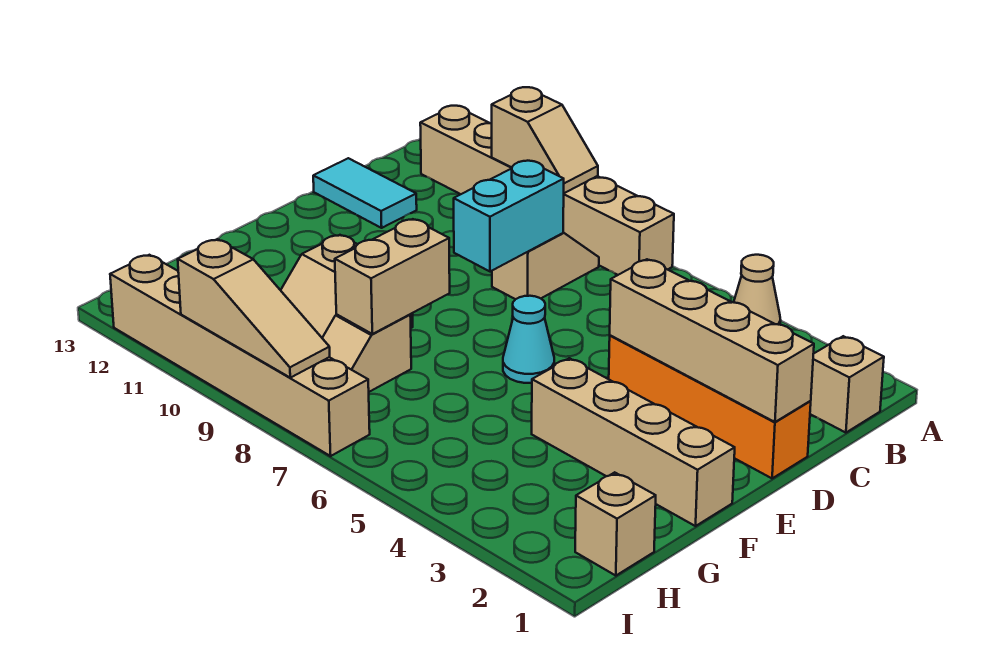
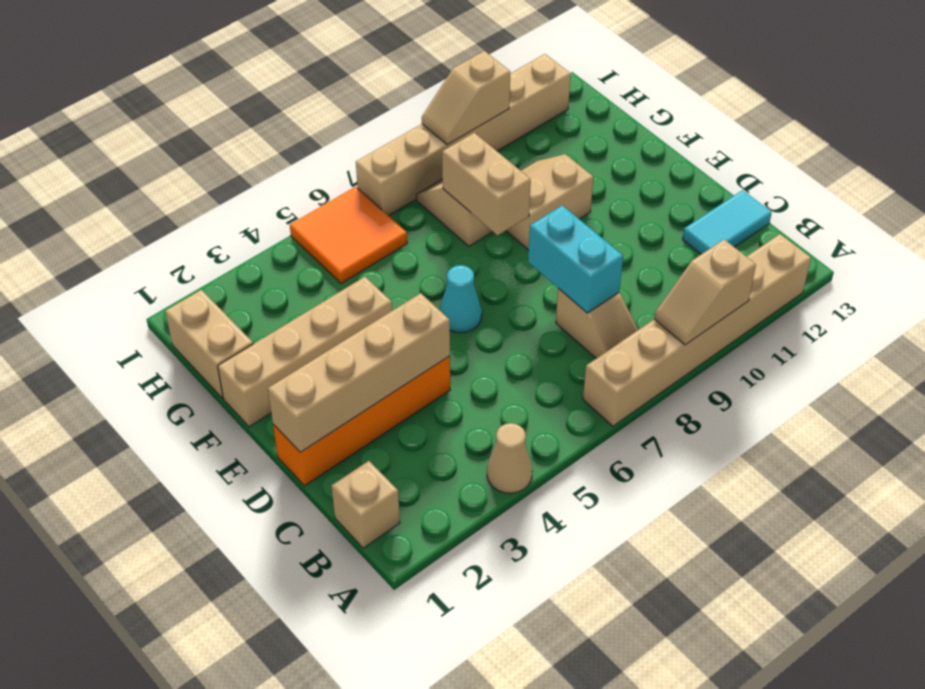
tan brick H1 level 1 -> tan brick G1:H1 level 1
none -> orange tile H5:I6 level 1
tan slope I8:I10 level 2 top 10 -> tan slope I9:I10 level 2 top 10

